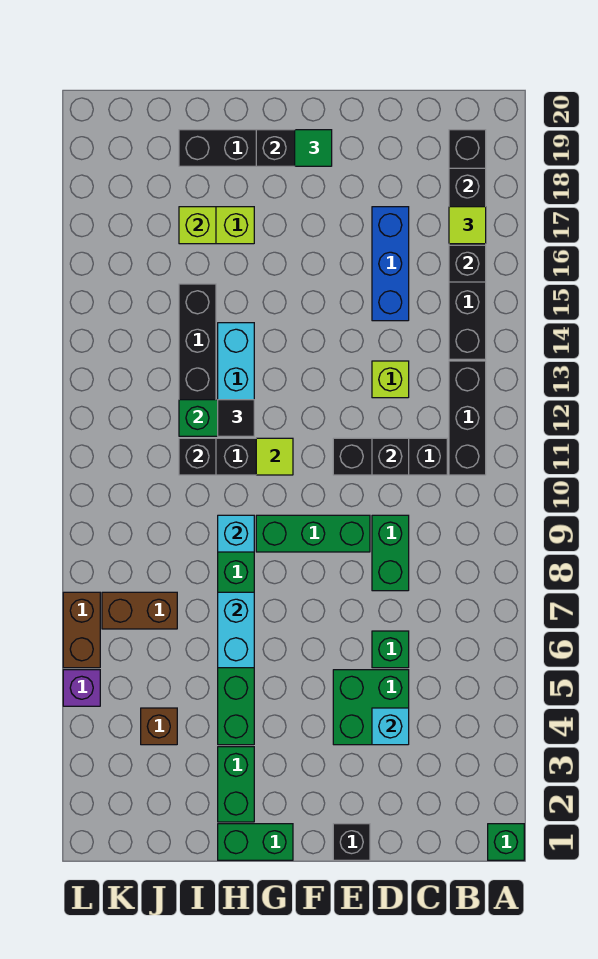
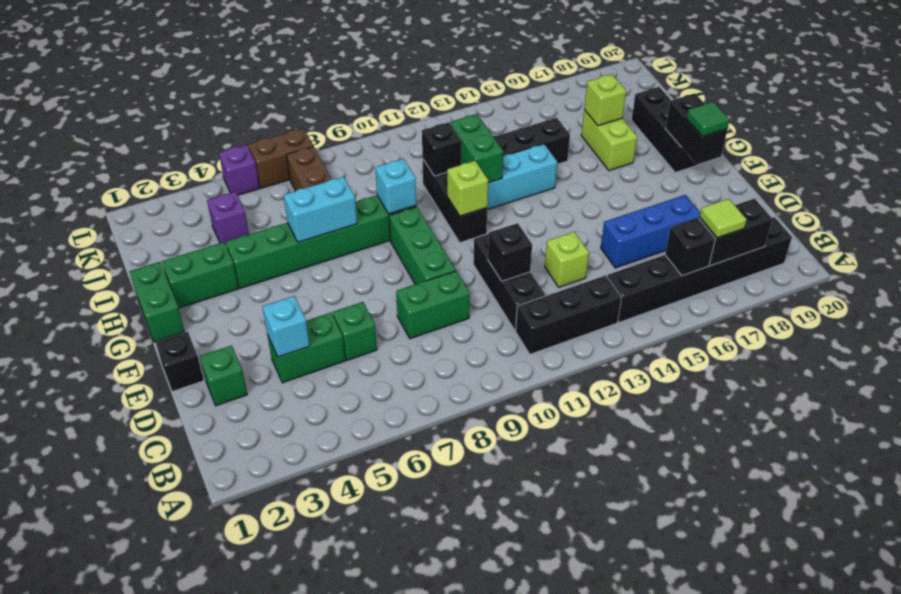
green brick A1 level 1 -> green brick D2 level 1
green brick D4:E5 level 1 -> green brick D4:D5 level 1
lime tile G11 level 2 -> lime brick G11 level 2
black tile H12 level 3 -> none
brown brick J4 level 1 -> purple brick J4 level 1

